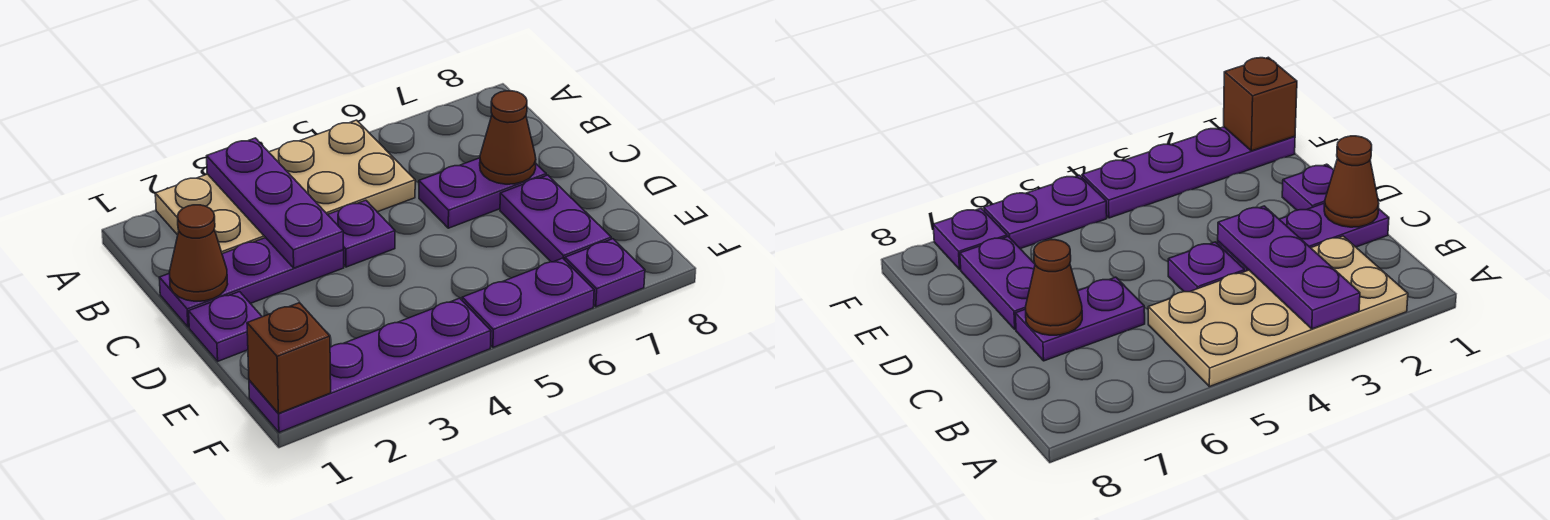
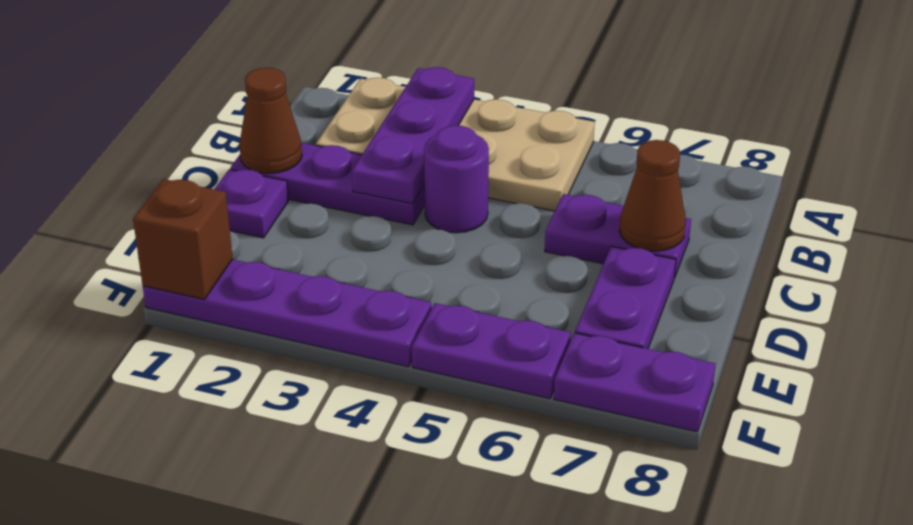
purple plate C4 level 1 -> purple round brick C4 level 1
purple plate F7 level 1 -> purple plate F7:F8 level 1

